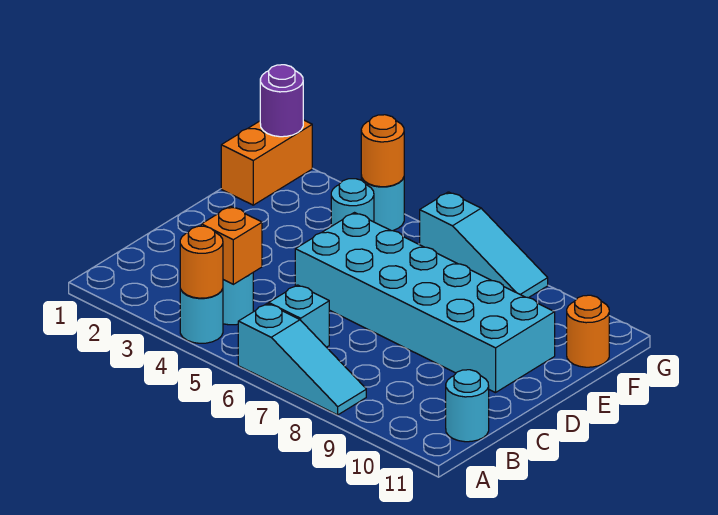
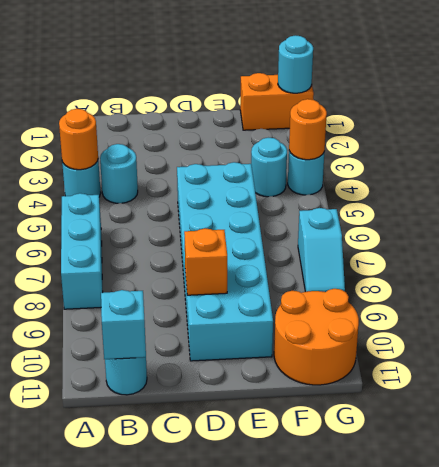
cyan slope A6:A8 level 1 top 6 -> cyan brick A6:A8 level 1
orange brick B4 level 2 -> orange brick D9 level 2
cyan brick B6 level 1 -> cyan brick B11 level 2
orange round brick F11 level 1 -> orange round brick F10:G11 level 1
purple round brick G1 level 2 -> cyan round brick G1 level 2
cyan slope G6:G8 level 1 top 6 -> cyan slope G7:G8 level 1 top 7

